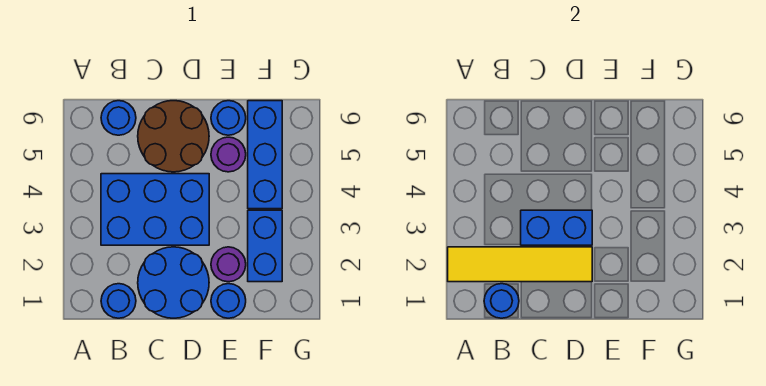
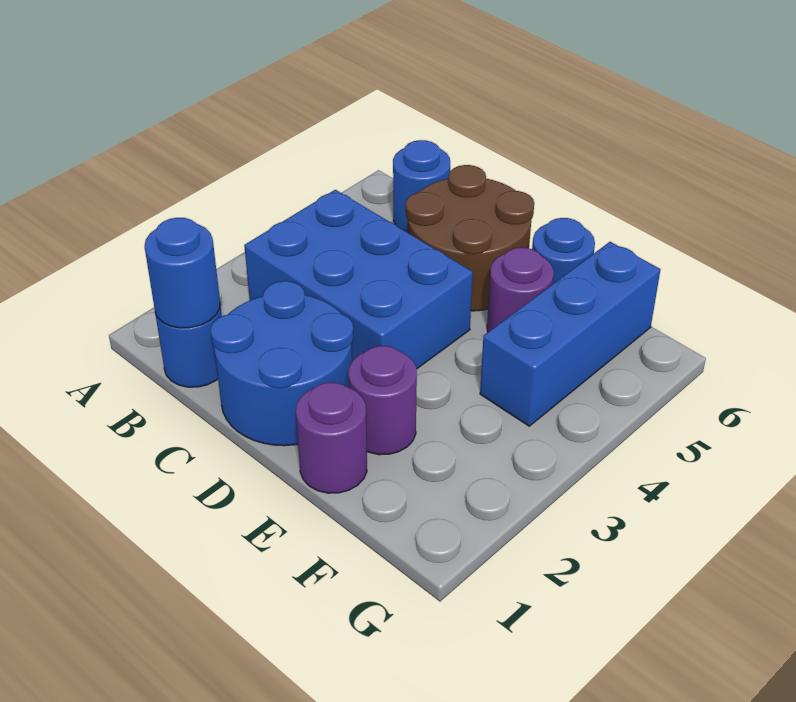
yellow tile A2:D2 level 2 -> none
blue brick C3:D3 level 2 -> none
blue round brick E1 level 1 -> purple round brick E1 level 1
blue brick F2:F3 level 1 -> none

